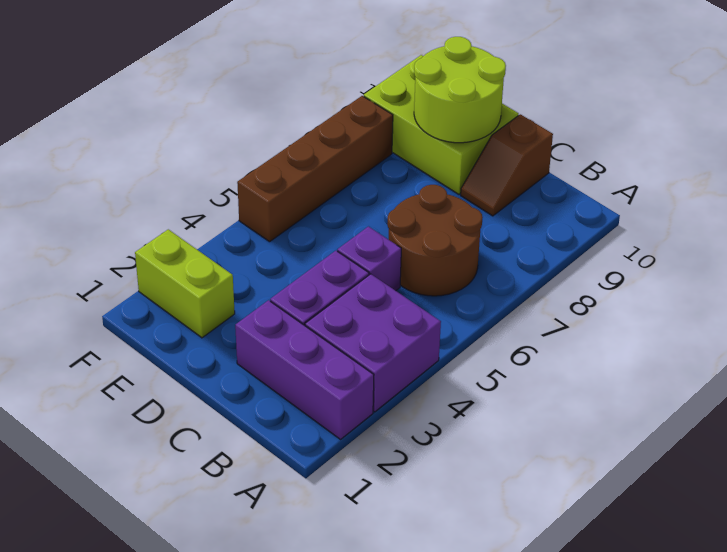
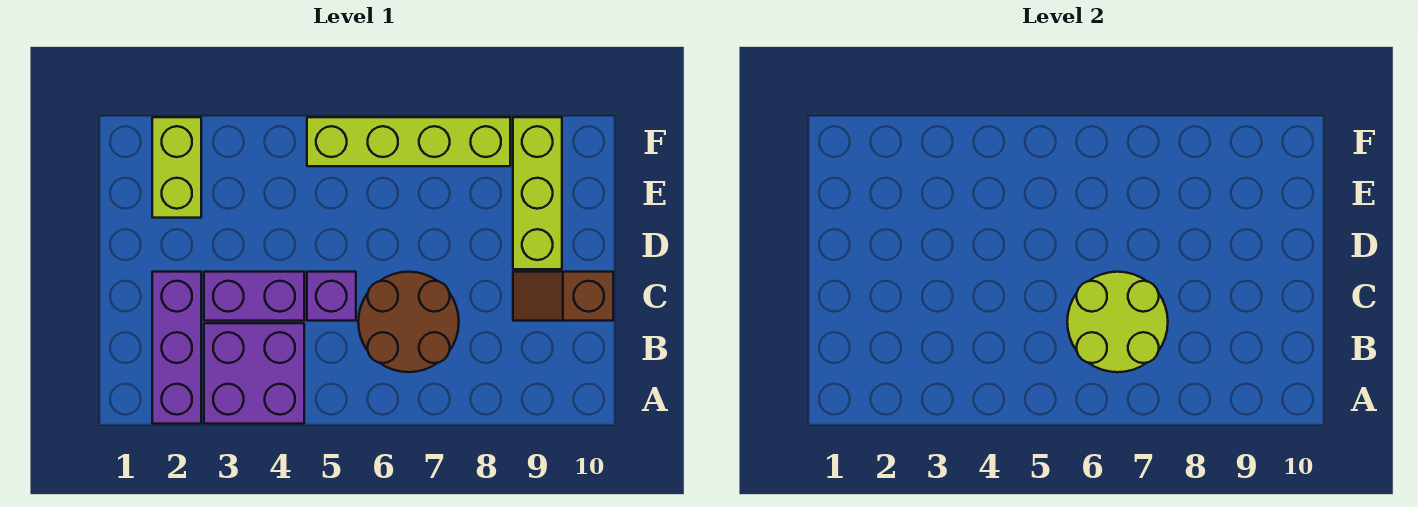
lime brick D9:F10 level 1 -> lime brick D9:F9 level 1
lime round brick D9:E10 level 2 -> lime round brick B6:C7 level 2
brown brick F5:F8 level 1 -> lime brick F5:F8 level 1

